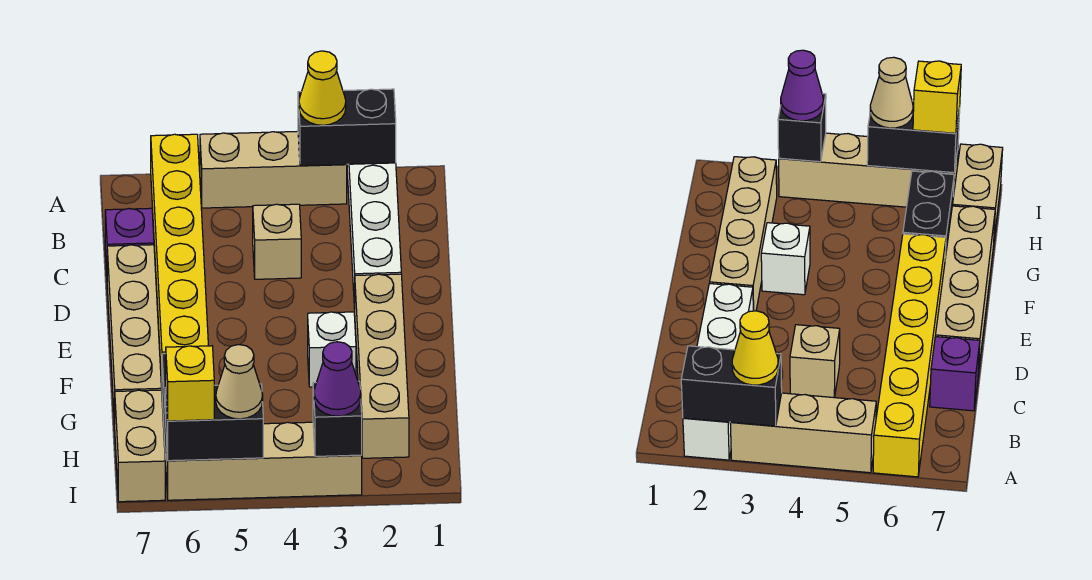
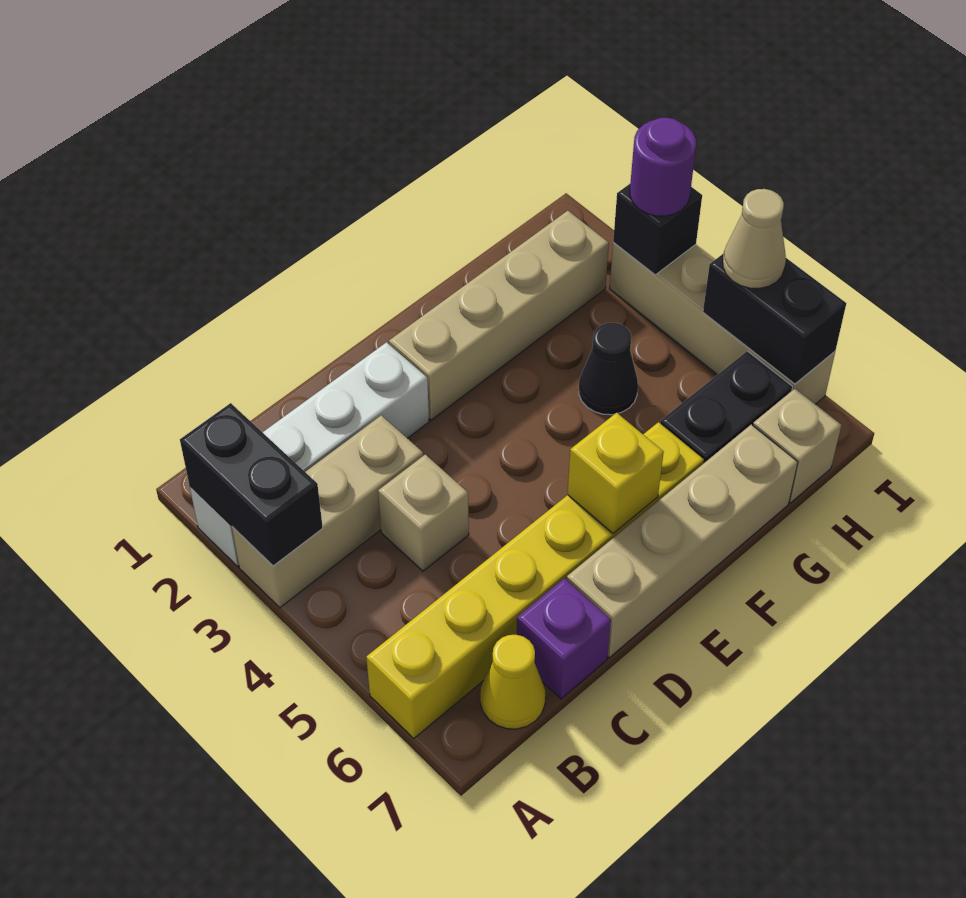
tan brick A3:A5 level 1 -> tan brick A3:C3 level 1
yellow cone A3 level 3 -> yellow cone B7 level 1
white brick F3 level 1 -> none
none -> black cone G4 level 1
tan brick H7:I7 level 1 -> tan brick H7 level 1
purple cone I3 level 3 -> purple round brick I3 level 3
yellow brick I6 level 3 -> yellow brick E6 level 2

